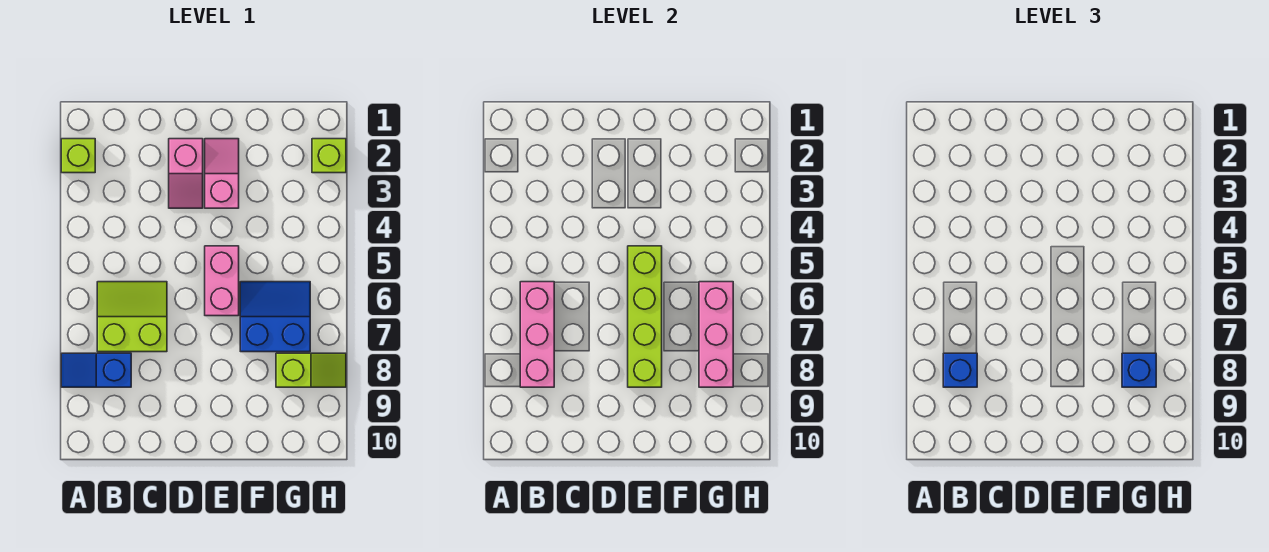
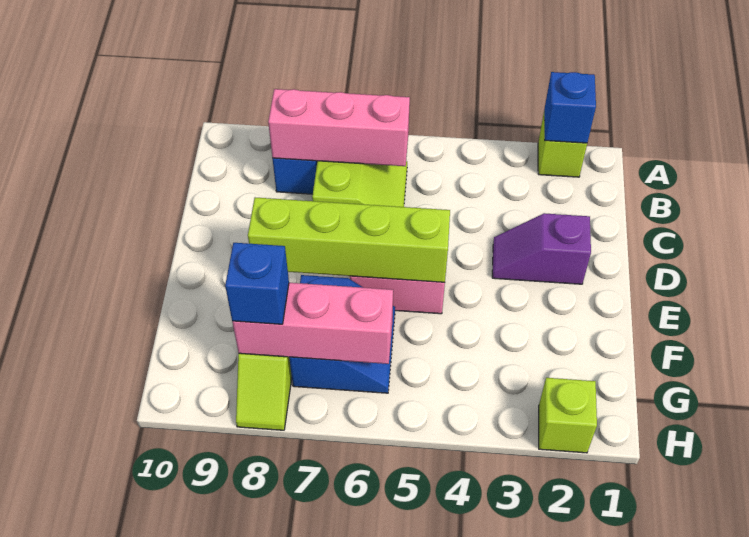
blue brick B8 level 3 -> blue brick A2 level 2
pink slope D2:D3 level 1 top 2 -> purple slope D2:D3 level 1 top 2
pink slope E2:E3 level 1 top 3 -> none

